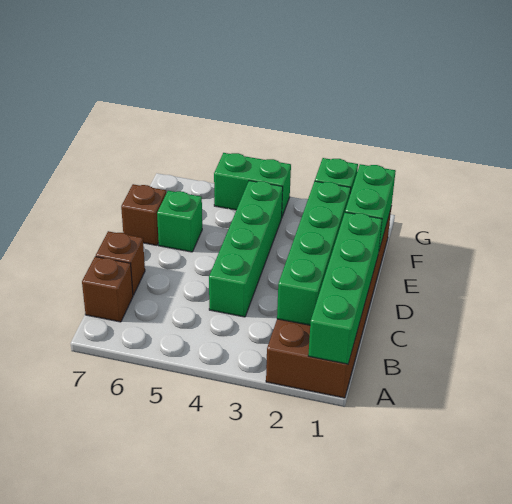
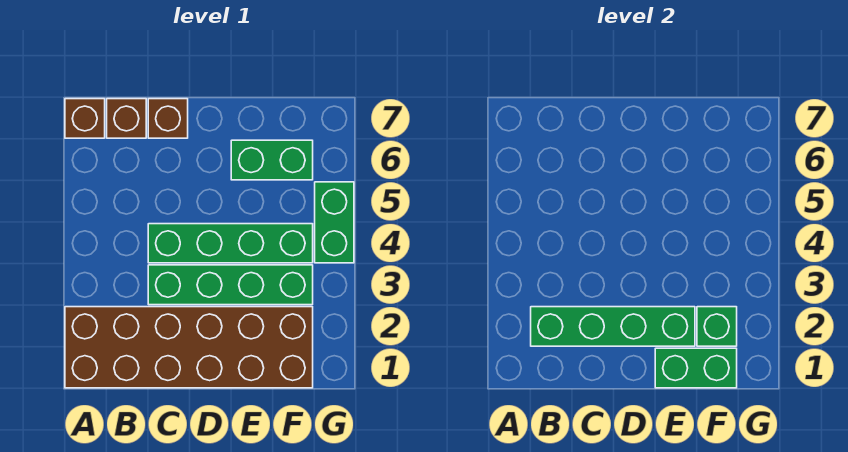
green brick A1:D1 level 2 -> green brick C3:F3 level 1
green brick E6 level 1 -> green brick E6:F6 level 1
brown brick E7 level 1 -> brown brick A7 level 1

